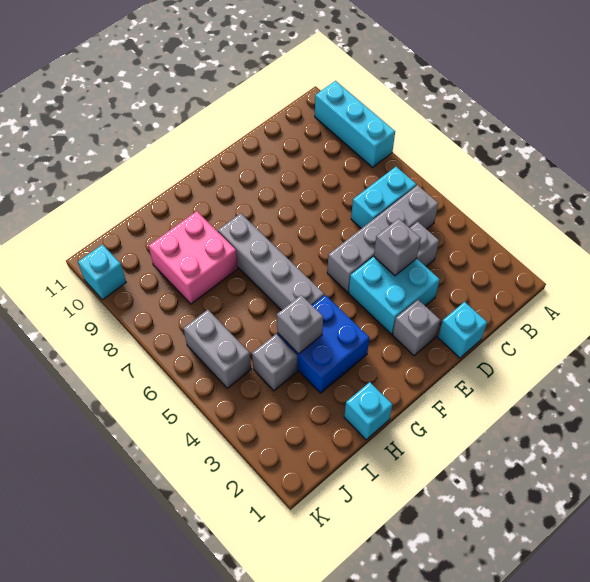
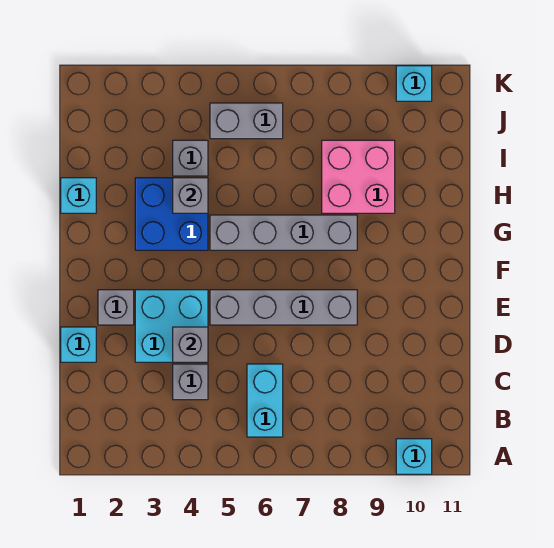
cyan brick A8:A10 level 1 -> cyan brick A10 level 1
grey brick B5:E5 level 1 -> grey brick E5:E8 level 1

